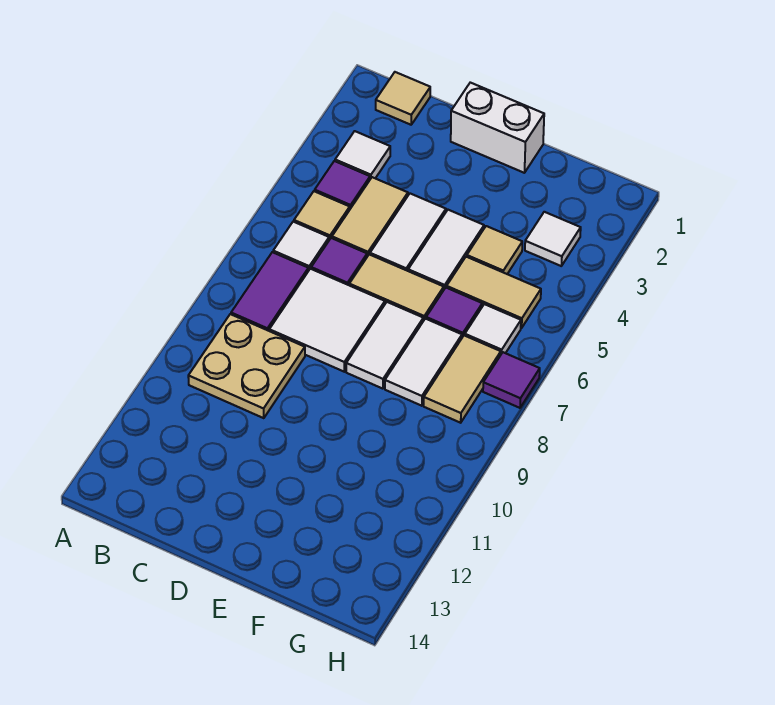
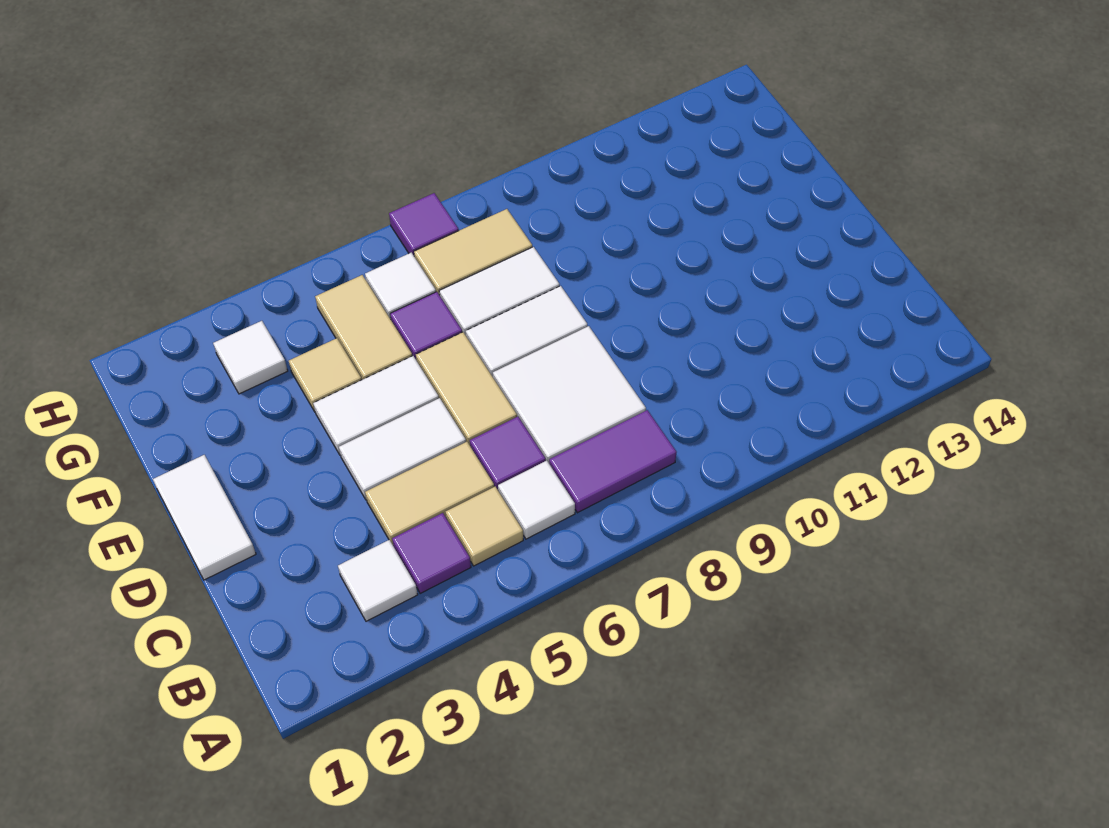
tan tile B1 level 1 -> none
tan plate B9:C10 level 1 -> none
white brick D1:E1 level 1 -> white tile D1:E1 level 1

